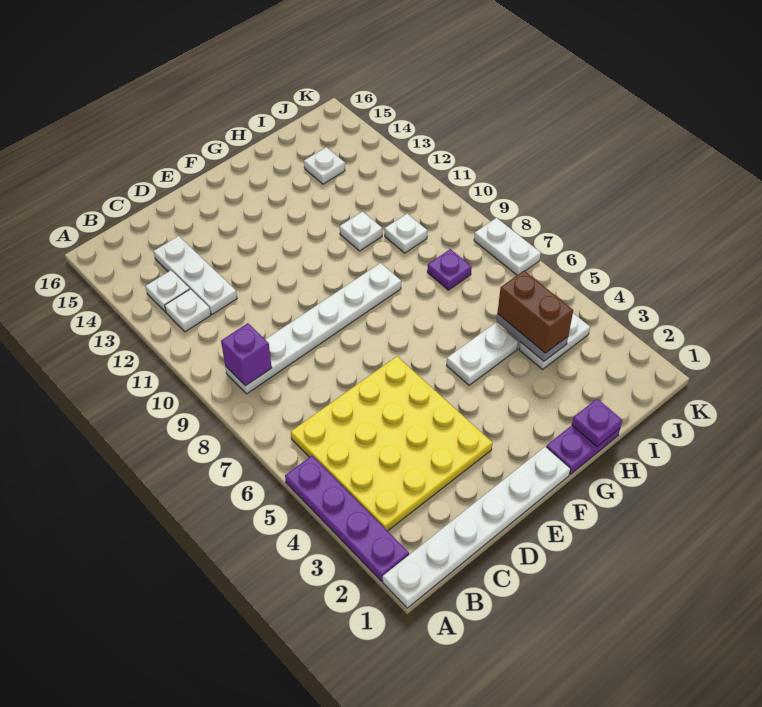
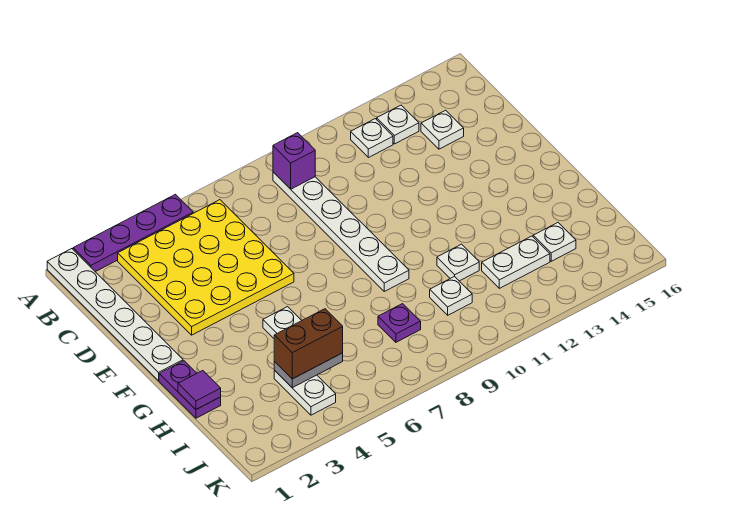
white plate C12:C14 level 1 -> white plate C14 level 1
purple plate H1 level 2 -> purple tile H1 level 2
white plate K7:K8 level 1 -> white plate I12:I13 level 1

